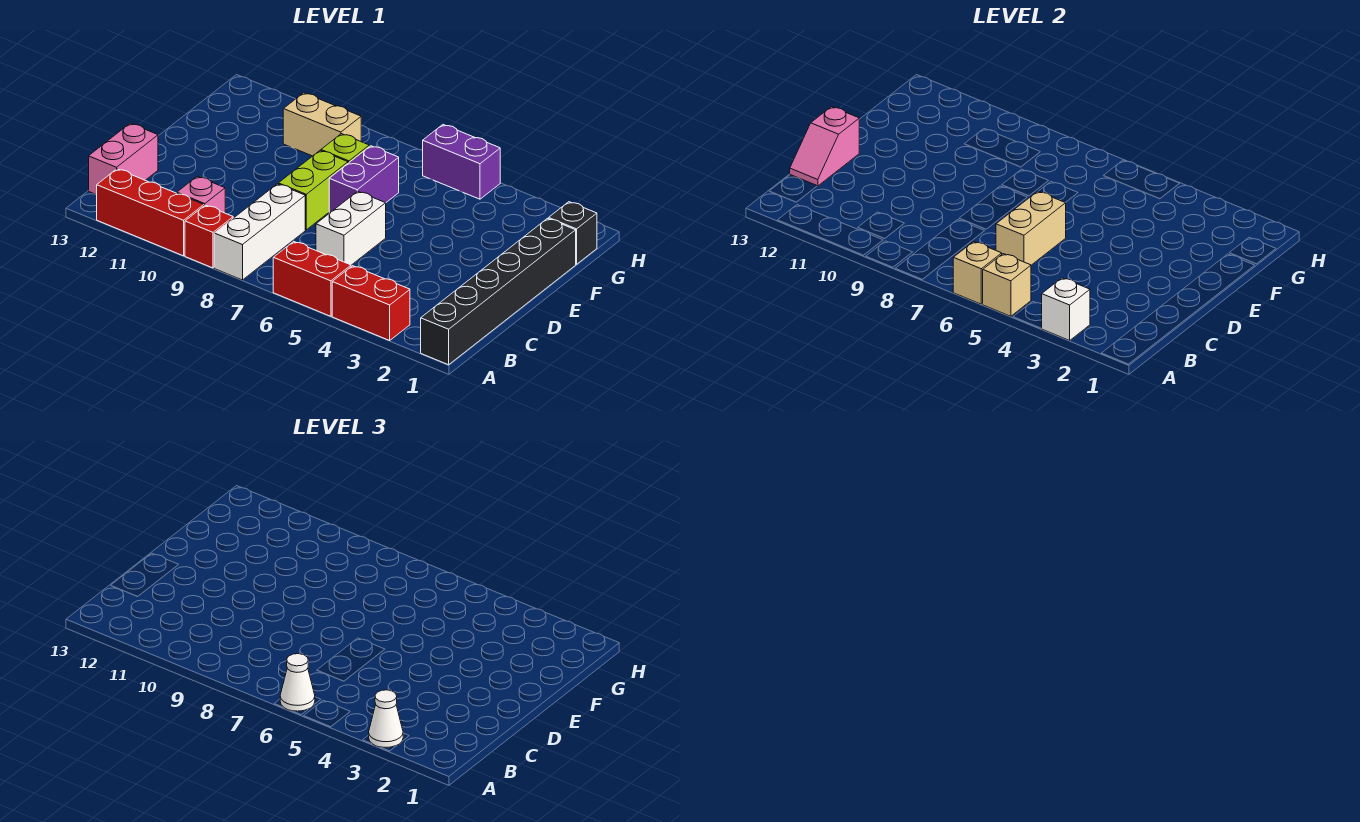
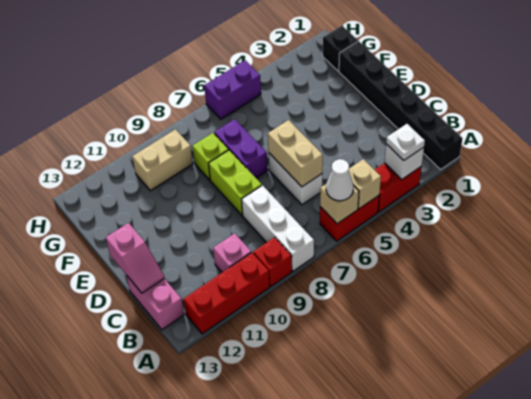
white cone A3 level 3 -> white plate A3 level 3

